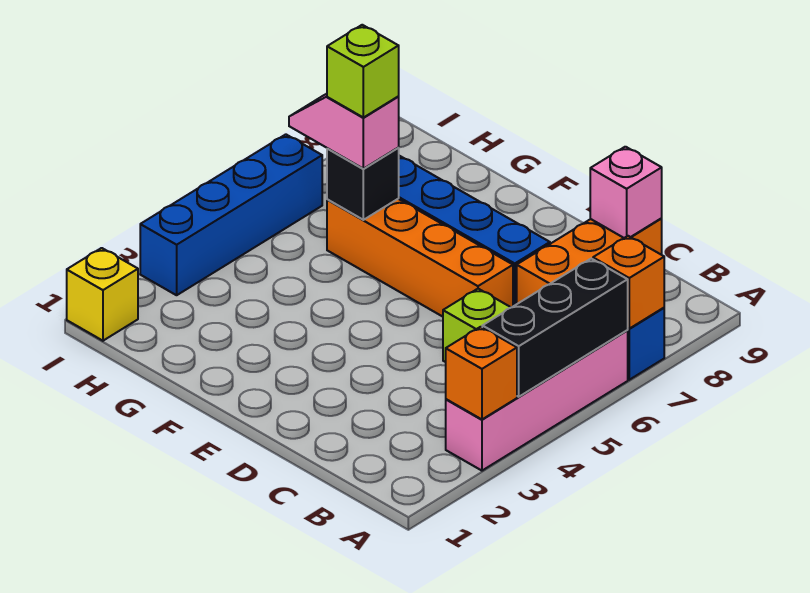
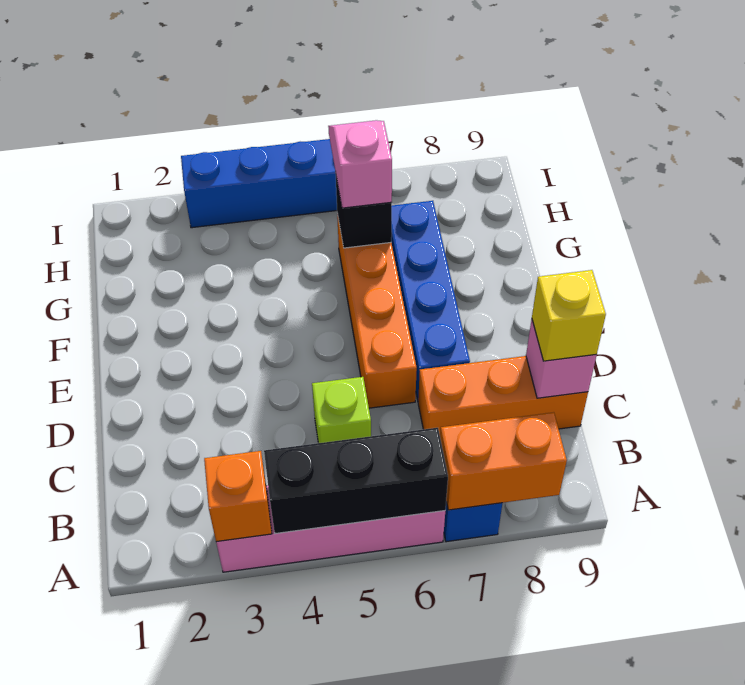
orange brick A7 level 2 -> orange brick A7:A8 level 2
lime brick G6 level 4 -> none
yellow brick I1 level 1 -> yellow brick C9 level 3

